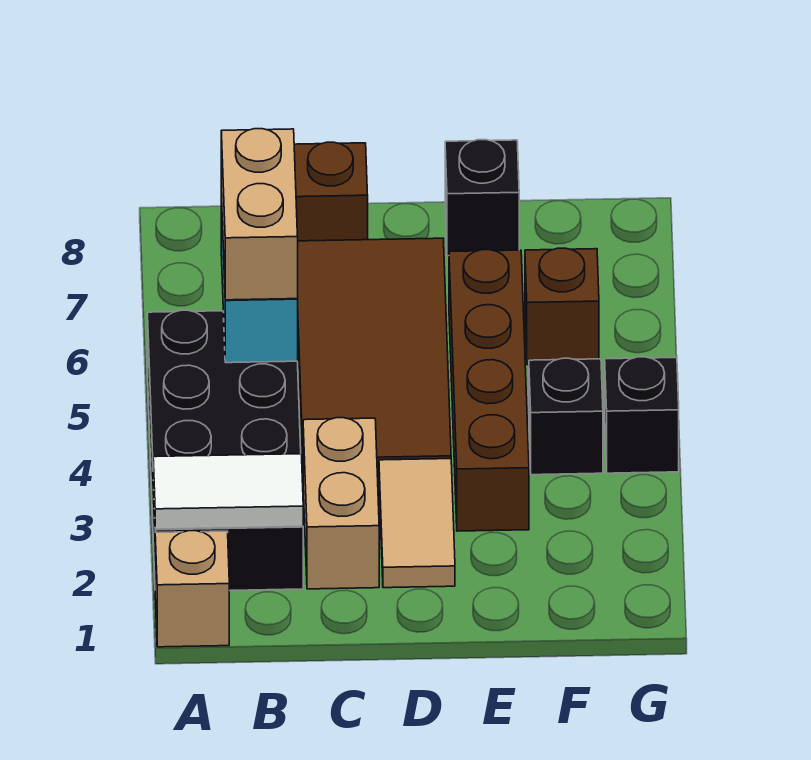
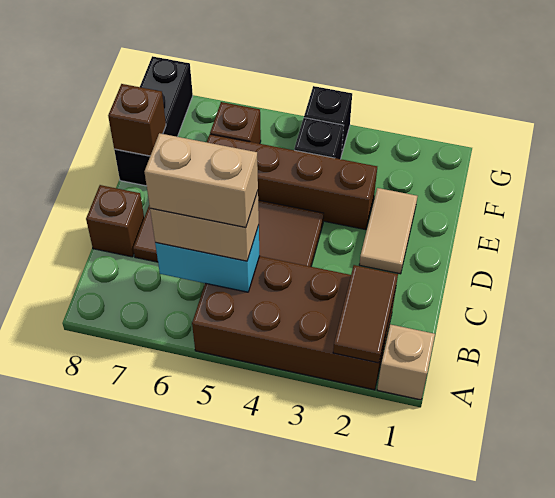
black brick A2:B5 level 1 -> brown brick A2:B5 level 1
white tile A2:B2 level 2 -> brown tile A2:B2 level 2
tan brick C2:C3 level 1 -> tan brick B5:B6 level 4
tan tile D2:D3 level 1 -> tan tile D2:E2 level 1
black brick E8 level 1 -> black brick E8:G8 level 1
none -> brown brick E8 level 2

